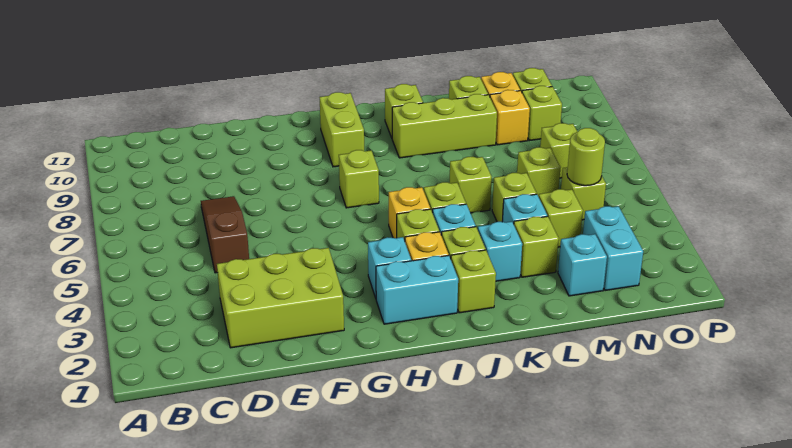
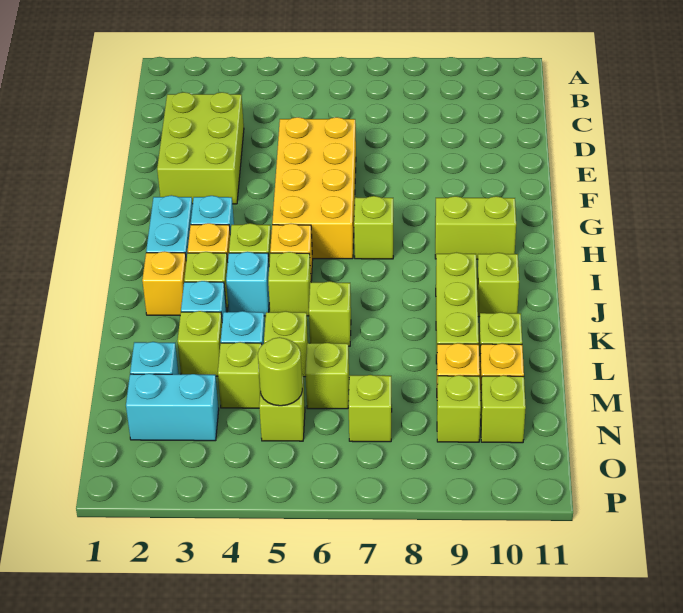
brown slope D5:D7 level 1 top 5 -> none
none -> yellow brick E5:H6 level 1
lime brick J2 level 1 -> yellow brick J2 level 1

